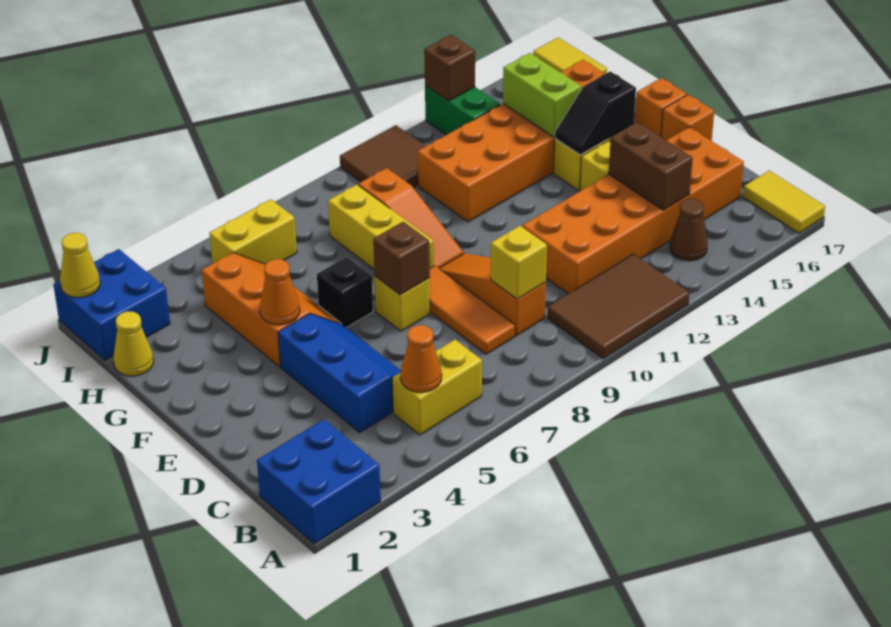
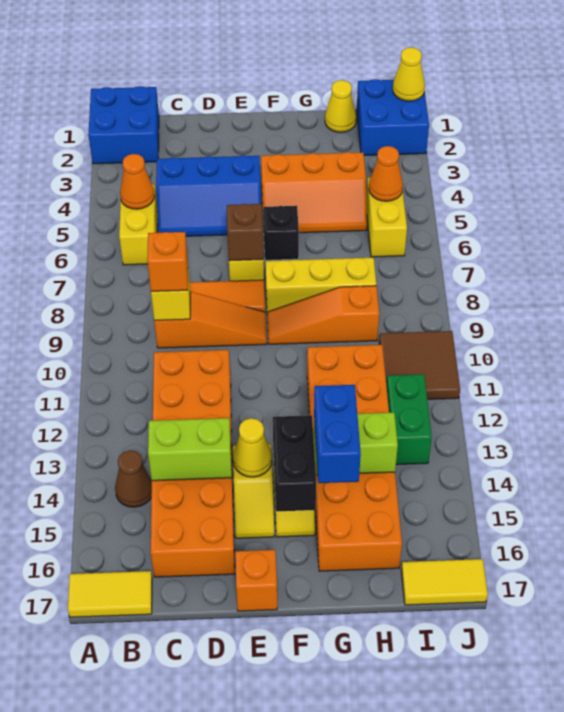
brown tile A10:B12 level 1 -> none
brown brick C14:D14 level 2 -> lime brick C14:D14 level 2
none -> yellow cone E14 level 2
orange cone F4 level 2 -> orange cone I5 level 2
black slope F14:F15 level 2 top 15 -> black brick F14:F15 level 2
orange brick F17 level 1 -> orange brick C9 level 3
none -> blue brick G14:G15 level 3
green brick I13:J13 level 1 -> green brick I12:I13 level 1
brown brick J13 level 2 -> none

